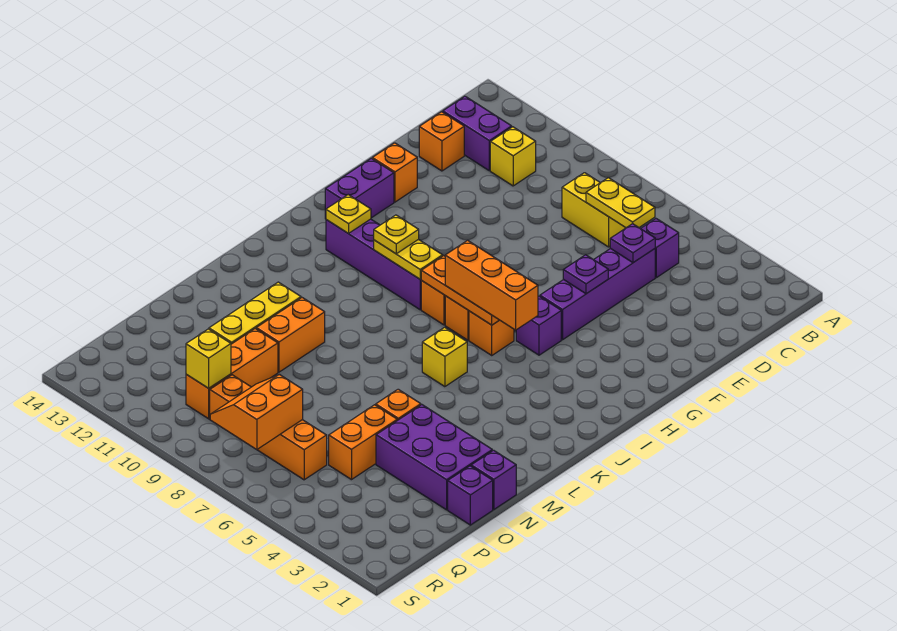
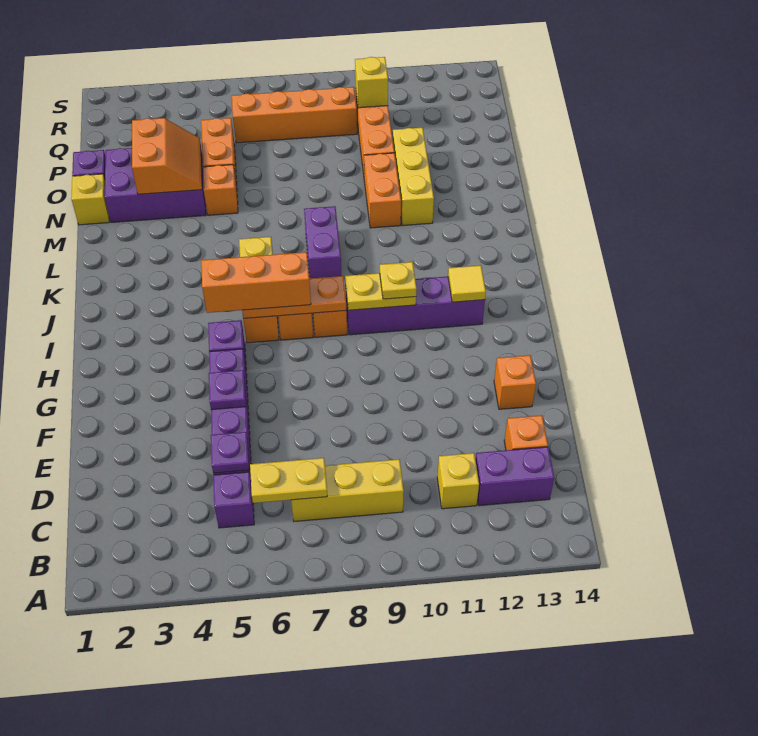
yellow brick C7:C8 level 1 -> yellow brick C7:C9 level 1
purple brick G13:H13 level 1 -> purple brick K8:L8 level 1
yellow plate I12 level 2 -> yellow tile I12 level 2
purple brick N1 level 1 -> yellow brick N1 level 1
orange slope Q7:R8 level 2 top 7 -> orange slope N3:O4 level 2 top 3

